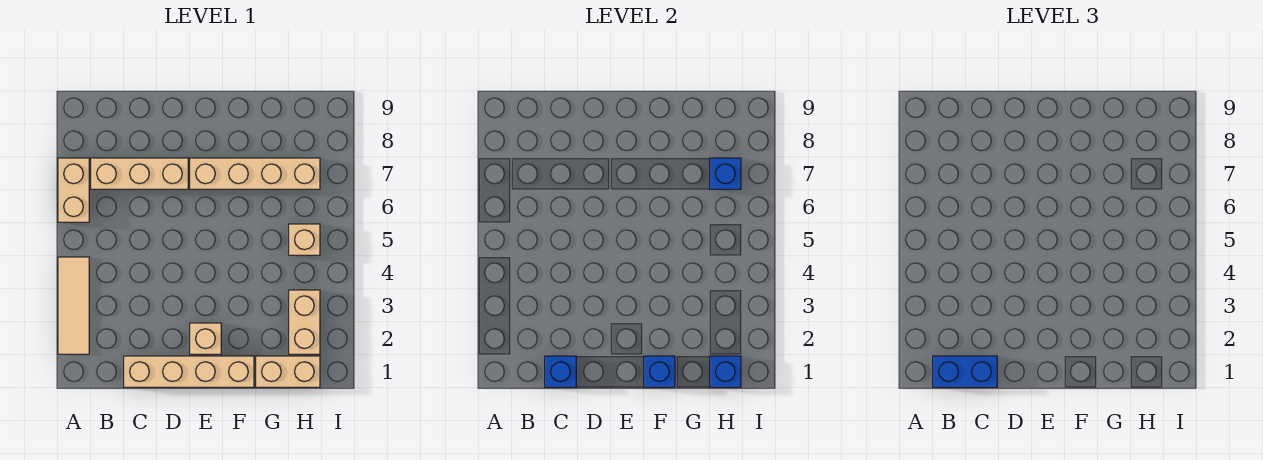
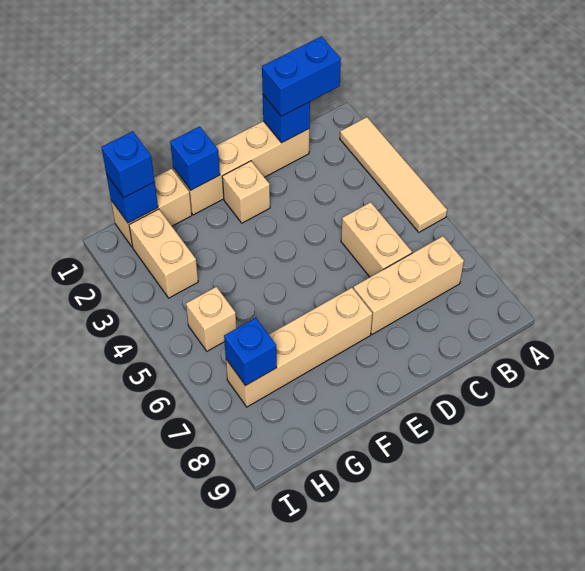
tan tile A2:A4 level 1 -> tan tile A2:A5 level 1
tan brick A6:A7 level 1 -> tan brick C5:C6 level 1
none -> blue brick H1 level 3

